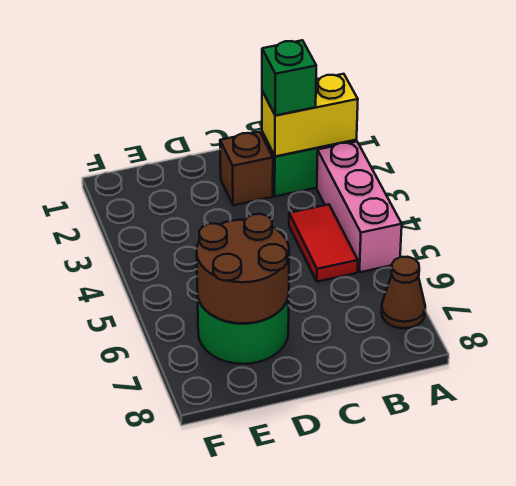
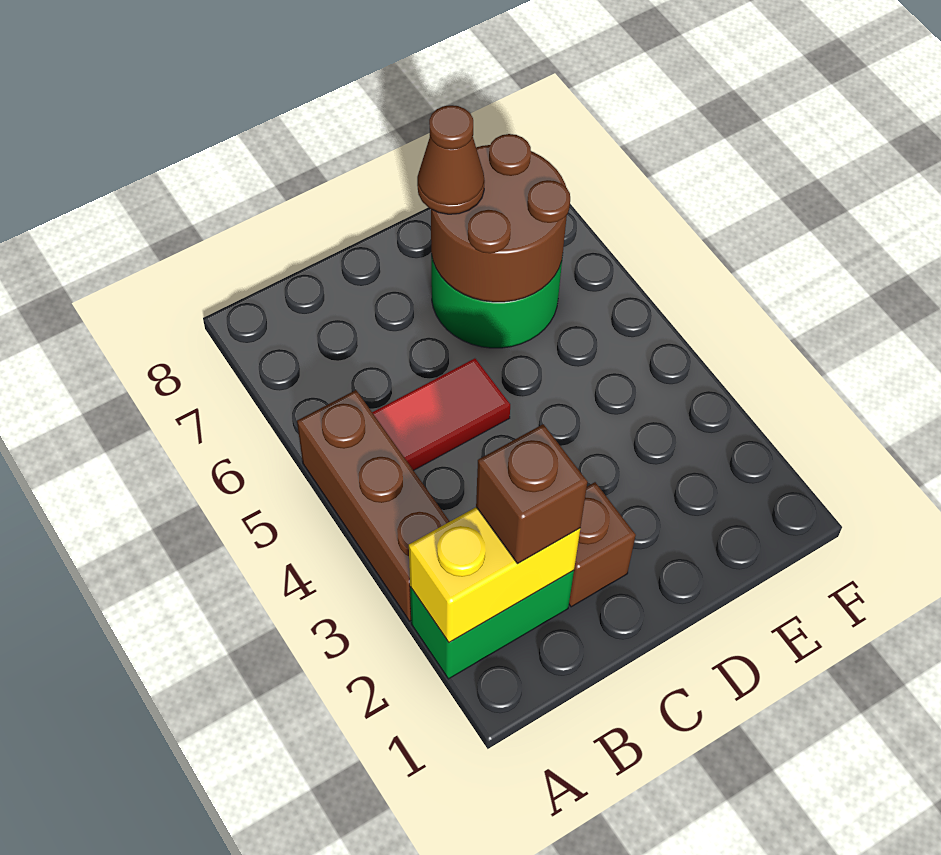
pink brick A3:A5 level 1 -> brown brick A3:A5 level 1
brown cone A7 level 1 -> brown cone D7 level 3
green brick B2 level 3 -> brown brick B2 level 3
red tile B4:B5 level 1 -> red tile B5:C5 level 1

